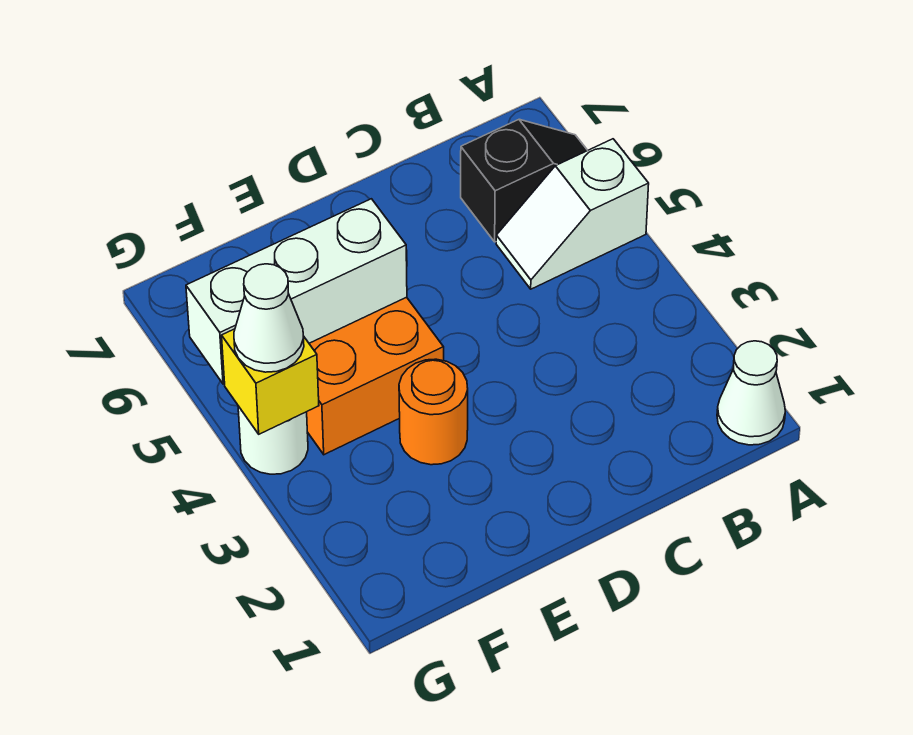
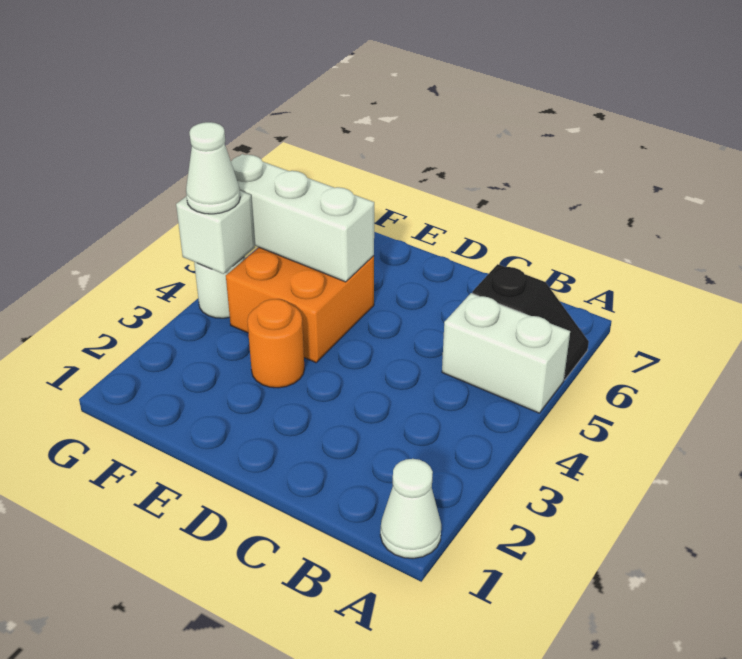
white slope A5:B5 level 1 top A -> white brick A5:B5 level 1
yellow brick G4 level 2 -> white brick G4 level 2

